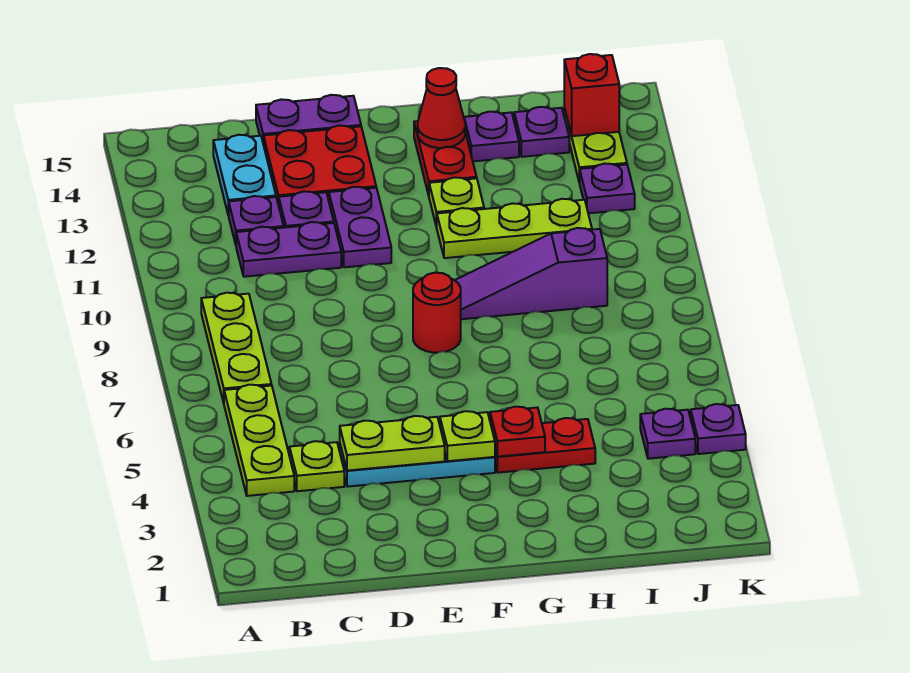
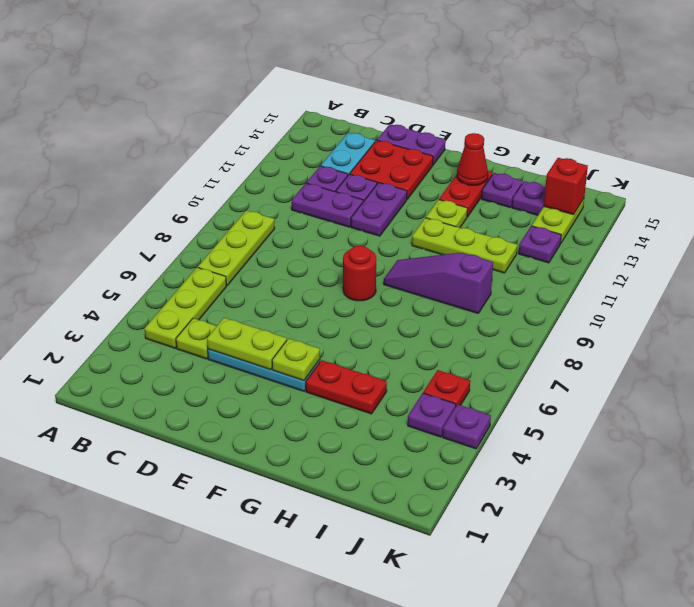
red plate G4 level 2 -> red plate J5 level 1

